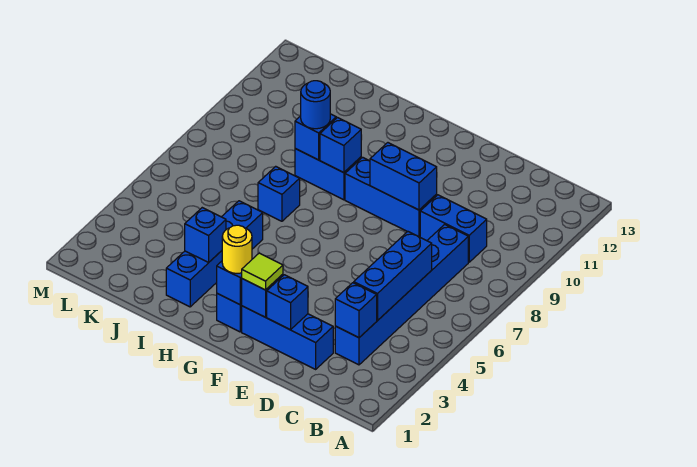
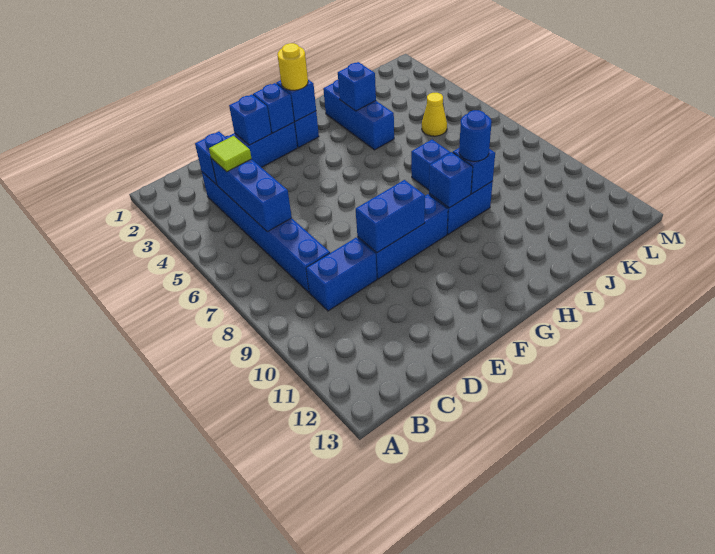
lime tile F2 level 3 -> lime tile C4 level 3
blue brick I2:I5 level 1 -> blue brick I2:I4 level 1
none -> yellow cone K5 level 1

